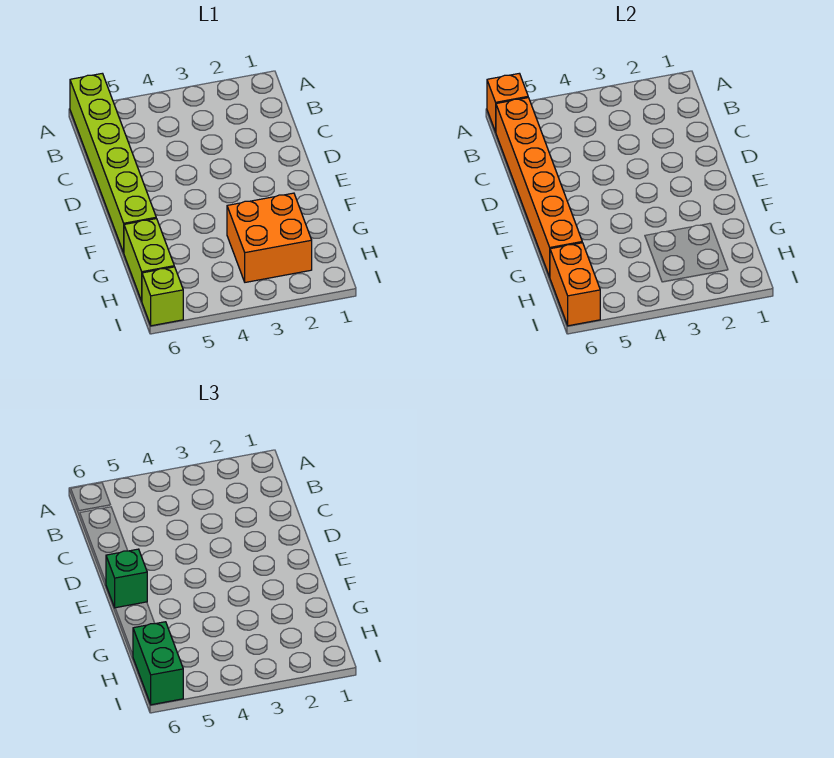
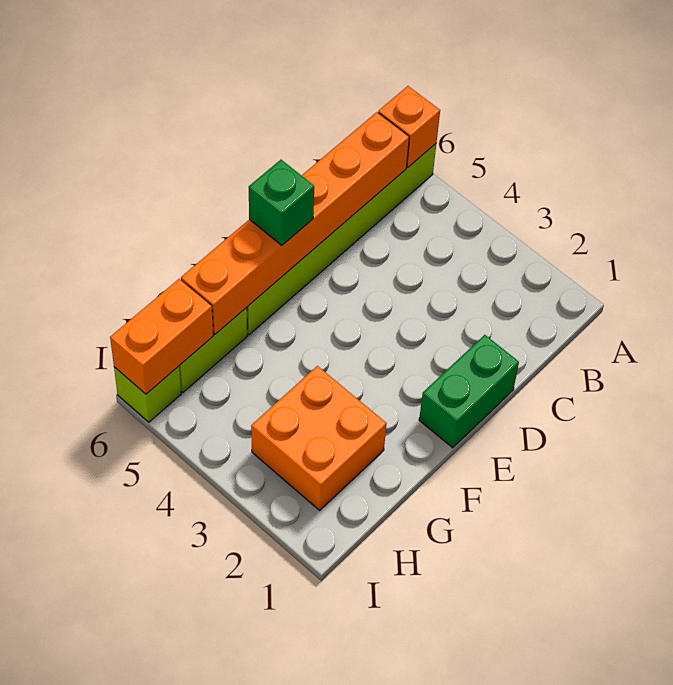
green brick H6:I6 level 3 -> green brick D1:E1 level 1

